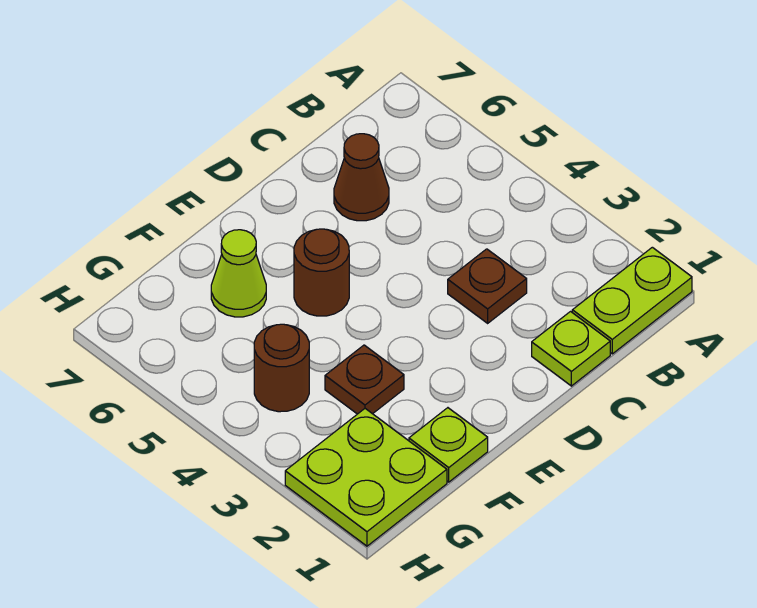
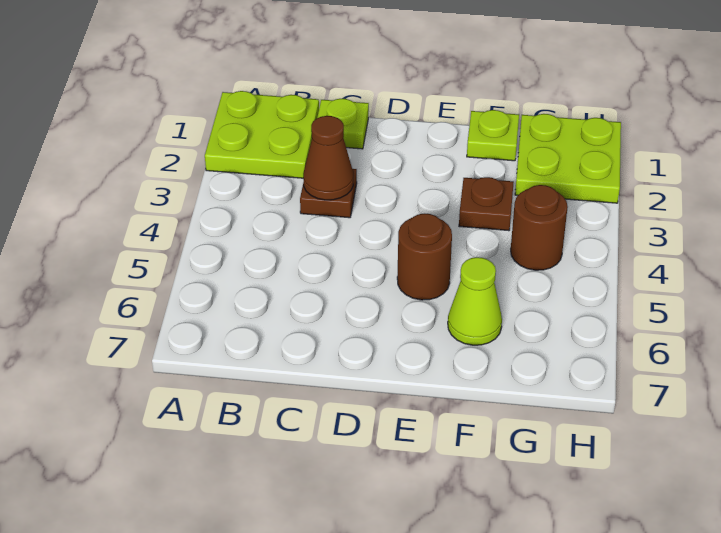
lime plate A1:B1 level 1 -> lime plate A1:B2 level 1
brown cone C6 level 1 -> brown cone C3 level 2

